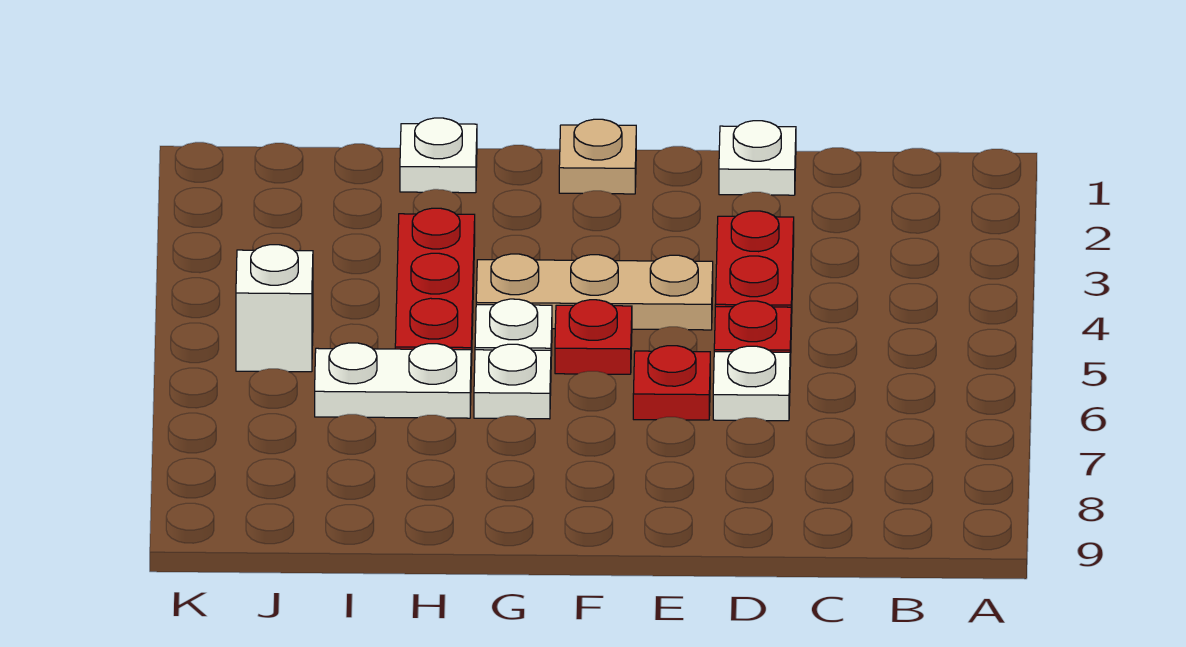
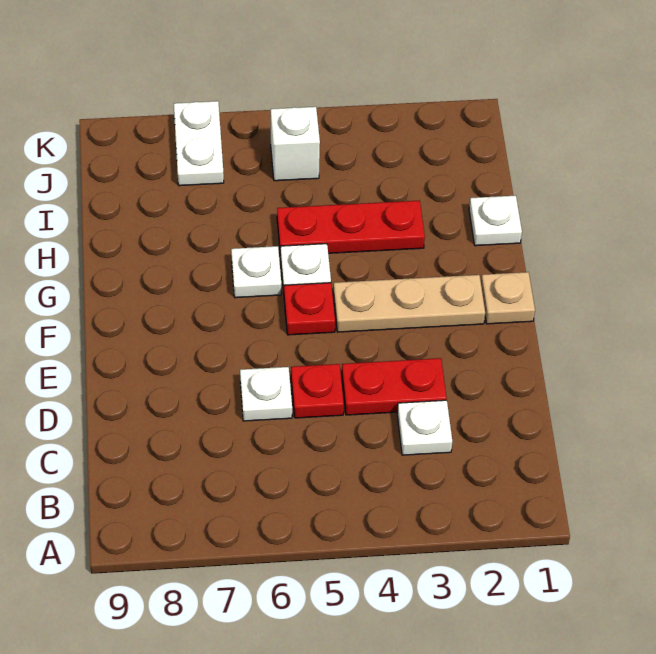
white plate D1 level 1 -> white plate C3 level 1
tan plate E4:G4 level 1 -> tan plate F2:F4 level 1
red plate E6 level 1 -> none
white plate H6:I6 level 1 -> white plate J7:K7 level 1

